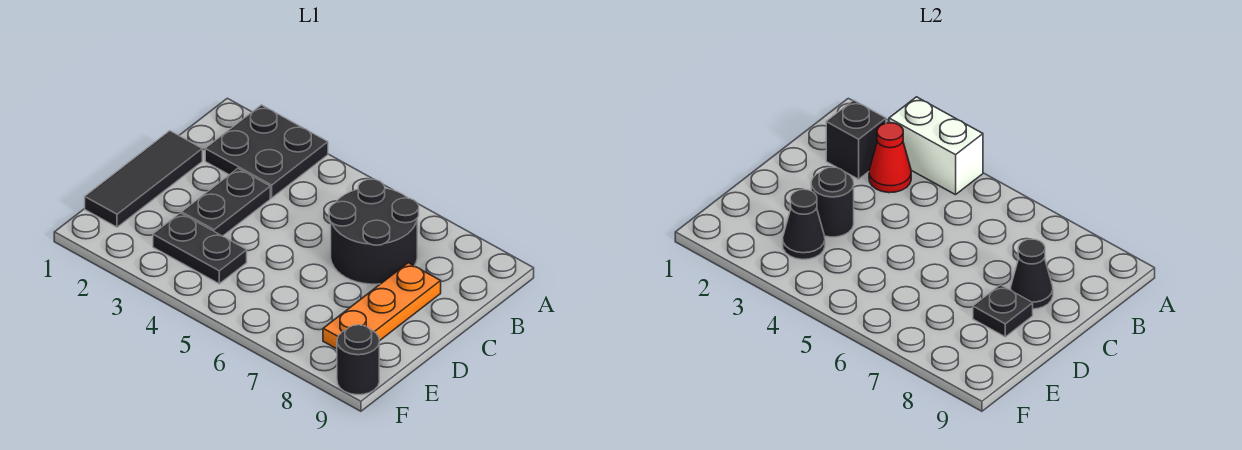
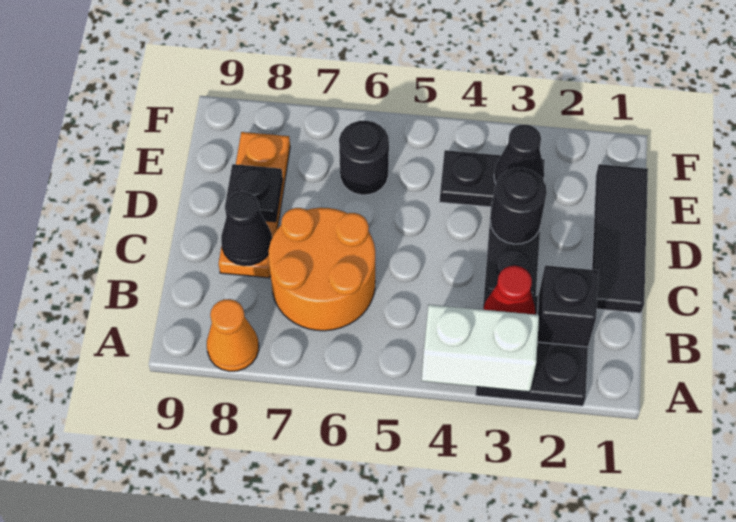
none -> orange cone A8 level 1
black round brick B6:C7 level 1 -> orange round brick B6:C7 level 1
black round brick F9 level 1 -> black round brick E6 level 1

